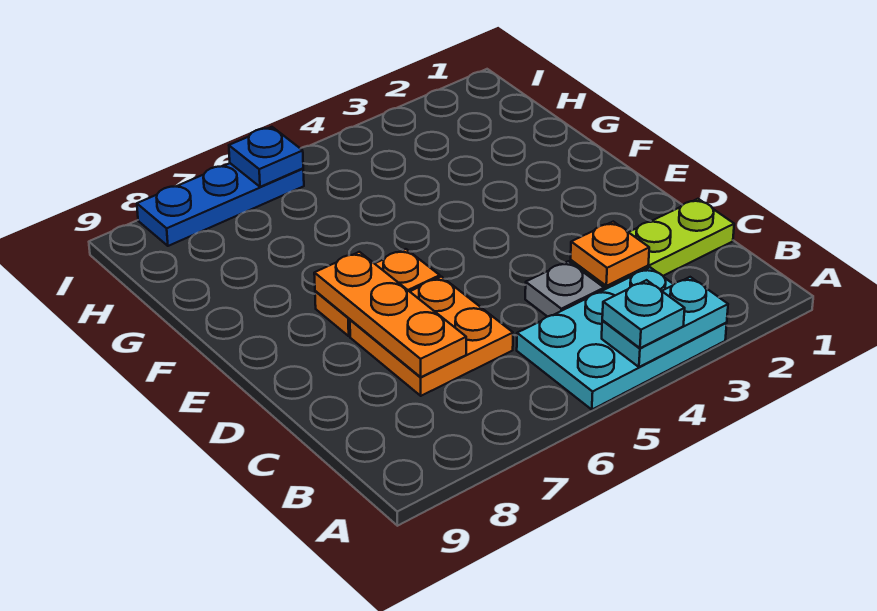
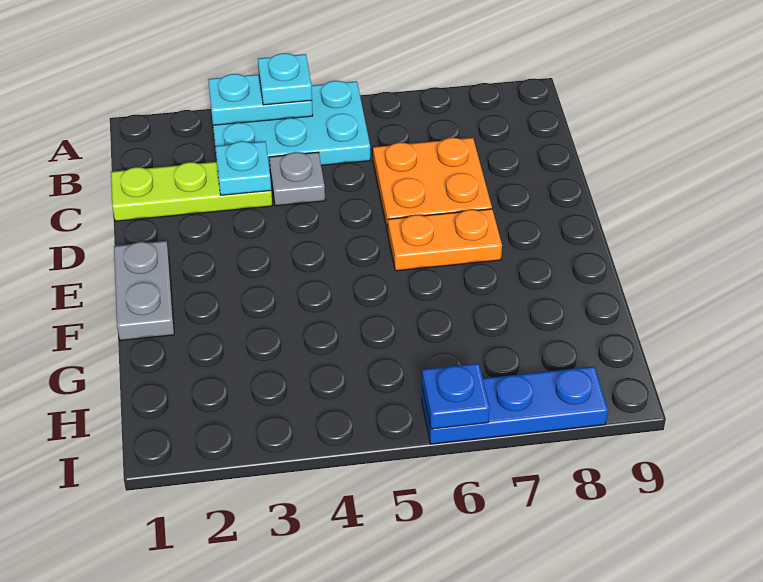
orange plate C3 level 2 -> cyan plate C3 level 2
orange plate C7:E7 level 2 -> none
none -> grey plate E1:F1 level 1

